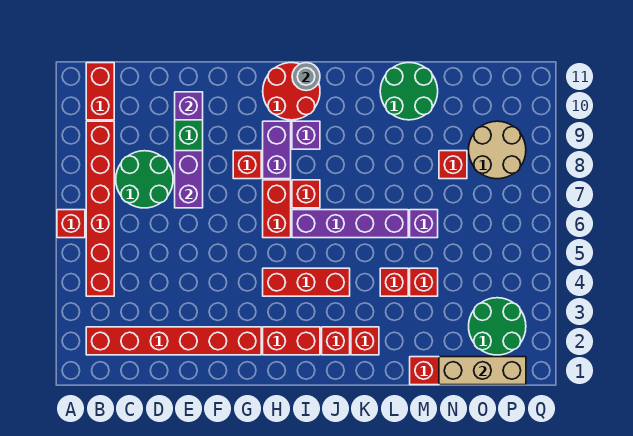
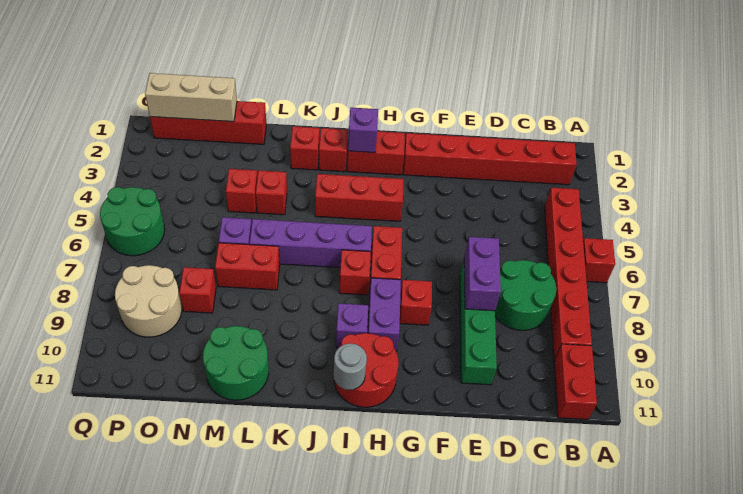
purple brick E10 level 2 -> purple brick I2 level 2
none -> red brick L7:M7 level 1
green round brick O2:P3 level 1 -> green round brick P5:Q6 level 1

